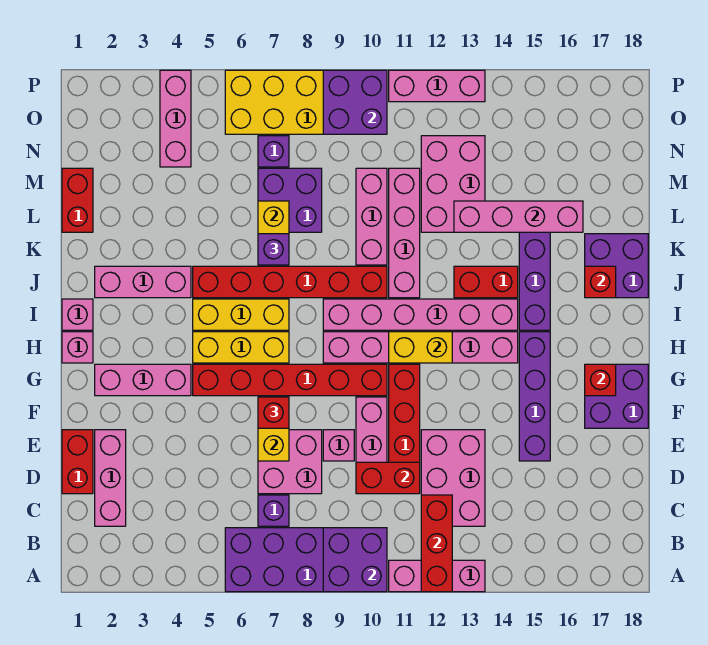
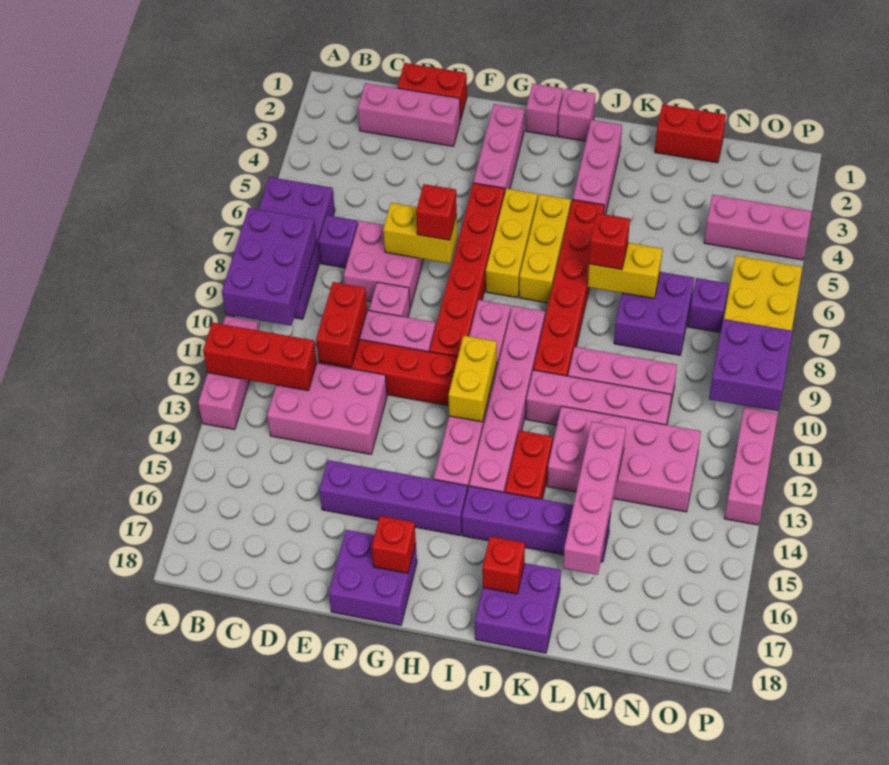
purple brick A9:B10 level 2 -> purple brick A8:B10 level 2
purple brick K7 level 3 -> red brick K7 level 3
pink brick L12:N13 level 1 -> pink brick K12:N13 level 1

